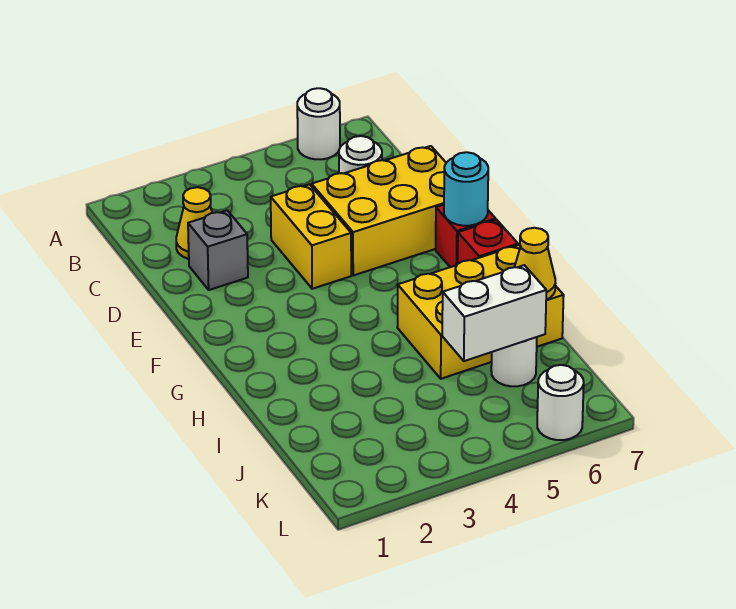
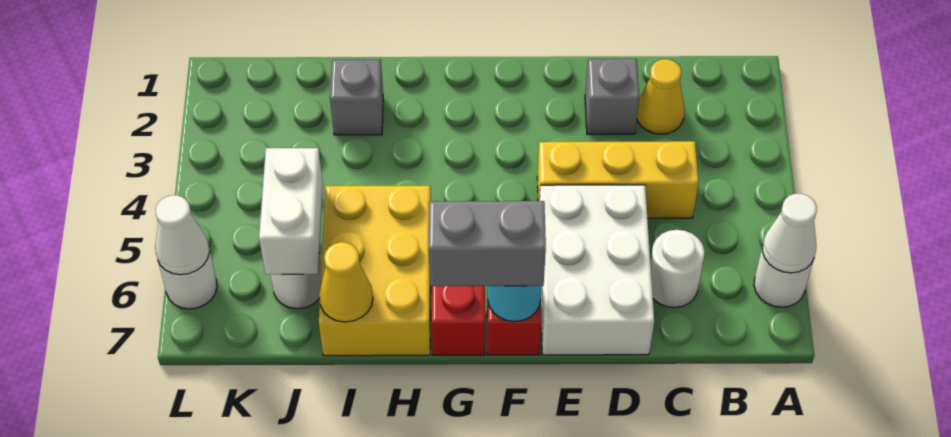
none -> white cone A6 level 2
yellow brick D4:E4 level 1 -> yellow brick C4:E4 level 1
yellow brick D5:E7 level 1 -> white brick D5:E7 level 1
none -> grey brick F7:G7 level 3
none -> grey brick I2 level 1
none -> white cone L6 level 2

